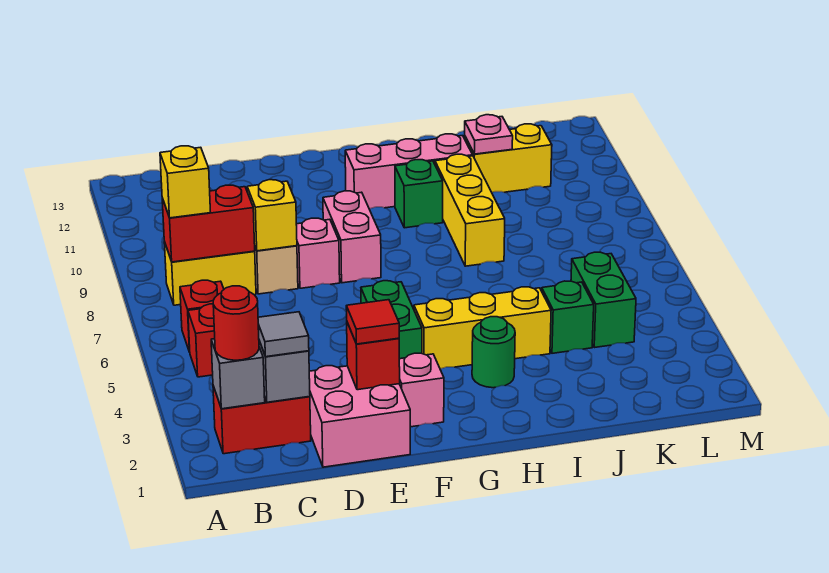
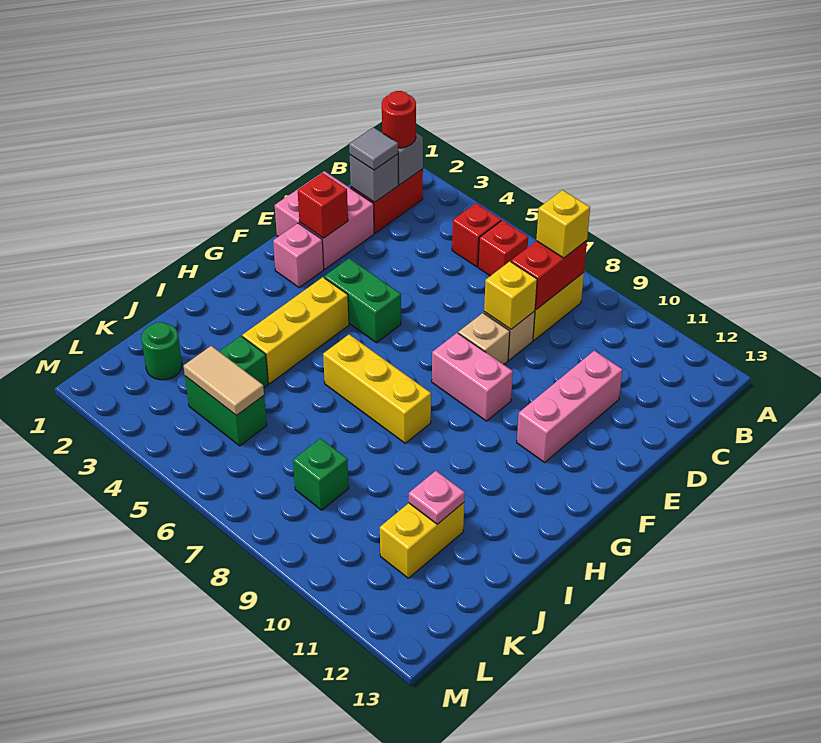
red tile E2 level 3 -> none
pink brick E8 level 1 -> tan brick E8 level 1
pink brick G11:I11 level 1 -> pink brick D11:F11 level 1
green round brick H3 level 1 -> green round brick K2 level 1
green brick H10 level 1 -> green brick K8 level 1
yellow brick I8:I10 level 1 -> yellow brick H6:H8 level 1
none -> tan tile K4:K5 level 2

